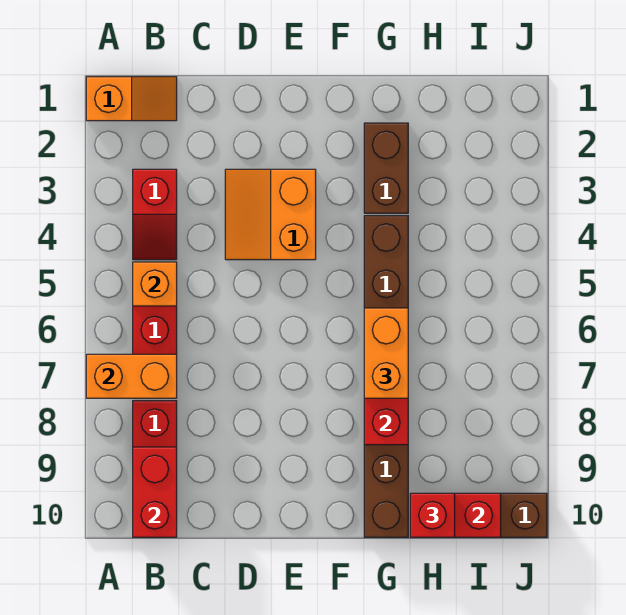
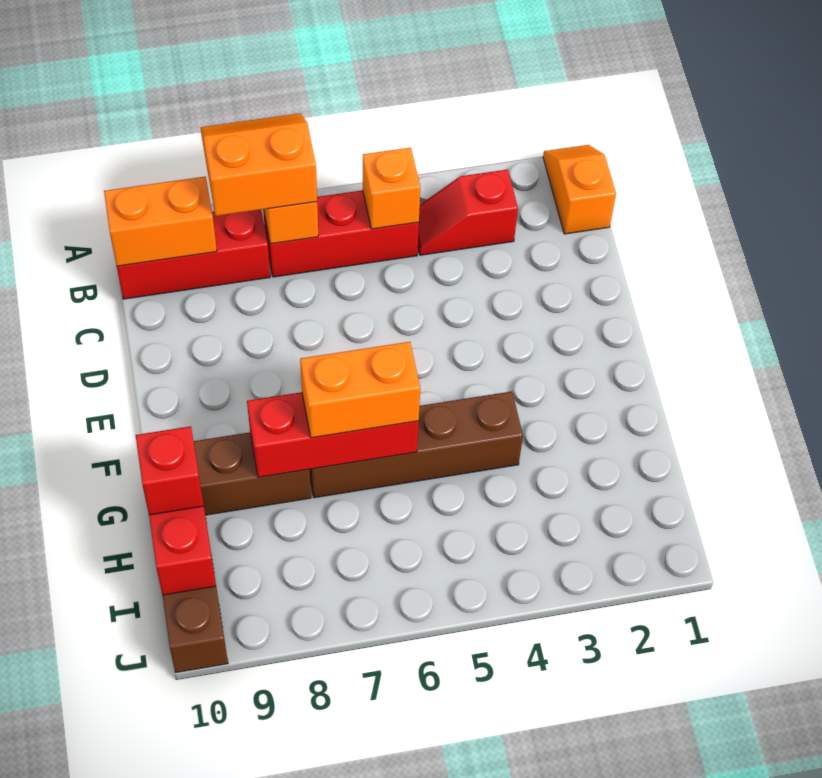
orange slope A1:B1 level 1 top A -> orange slope A1:B1 level 1 top B
red brick B9:B10 level 2 -> orange brick B9:B10 level 2
orange slope D3:E4 level 1 top E -> orange slope A7:B8 level 3 top B
brown brick G2:G3 level 1 -> none

